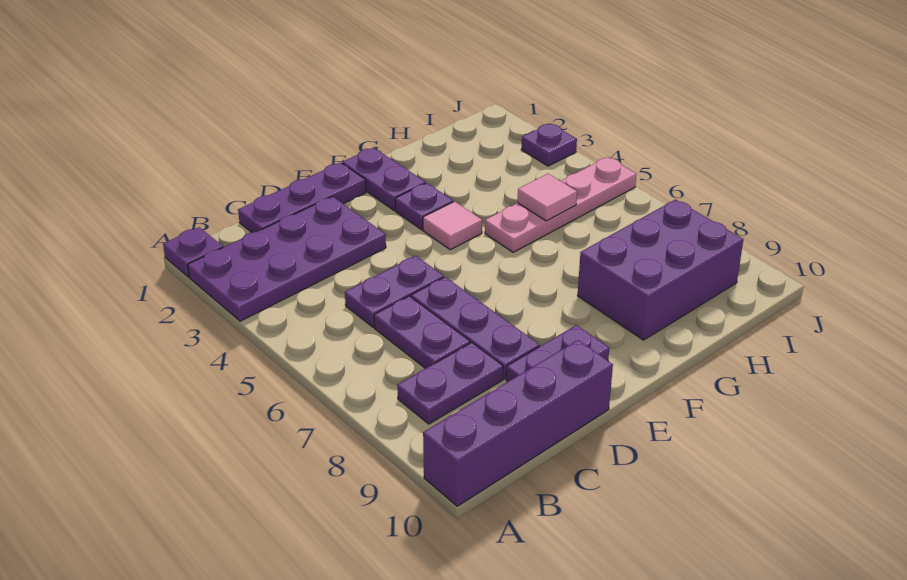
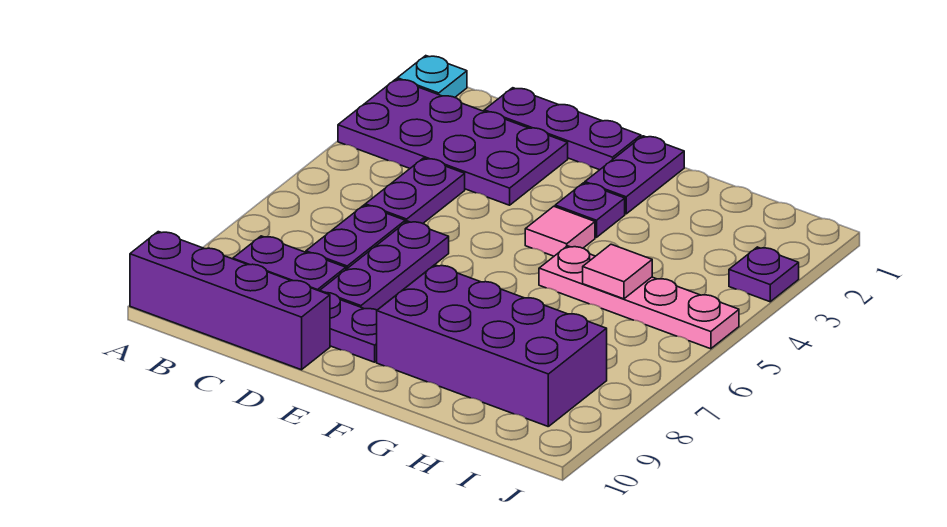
purple plate A1 level 1 -> cyan plate A1 level 1
purple plate C5:D5 level 1 -> purple plate C4:C5 level 1
purple brick G8:I9 level 1 -> purple brick F8:I9 level 1

